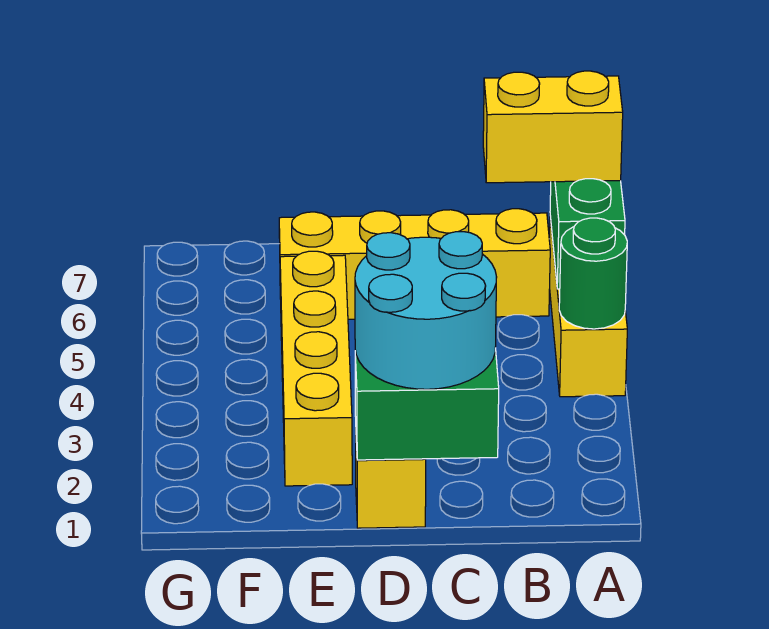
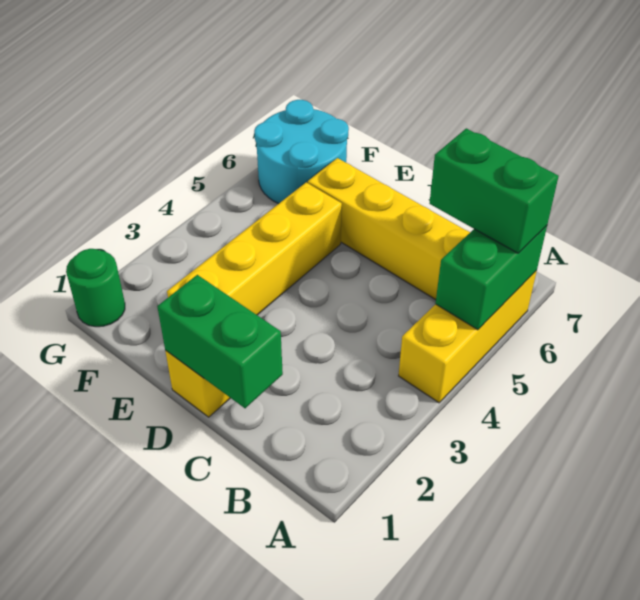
green round brick A4 level 2 -> green round brick G1 level 1
yellow brick A6:B6 level 3 -> green brick A6:B6 level 3
cyan round brick C1:D2 level 3 -> cyan round brick F6:G7 level 1

